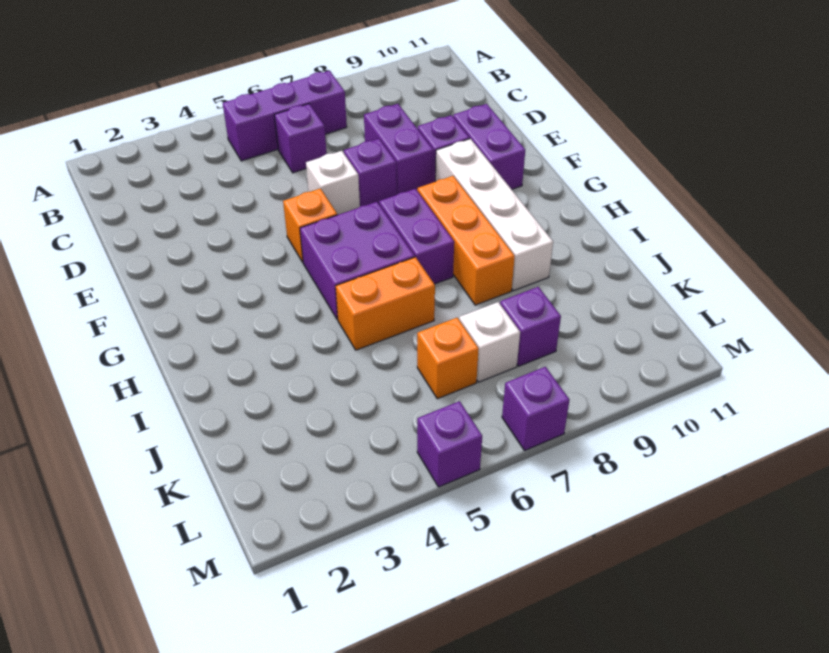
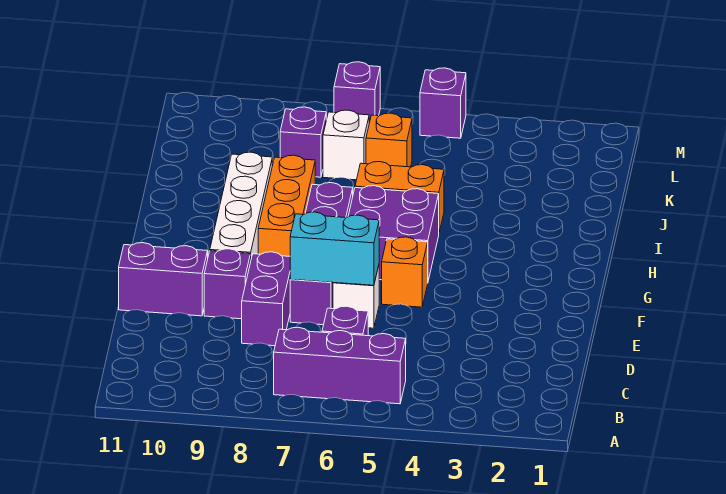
none -> cyan brick E6:E7 level 2
purple brick E10:F10 level 1 -> purple brick E10:E11 level 1

